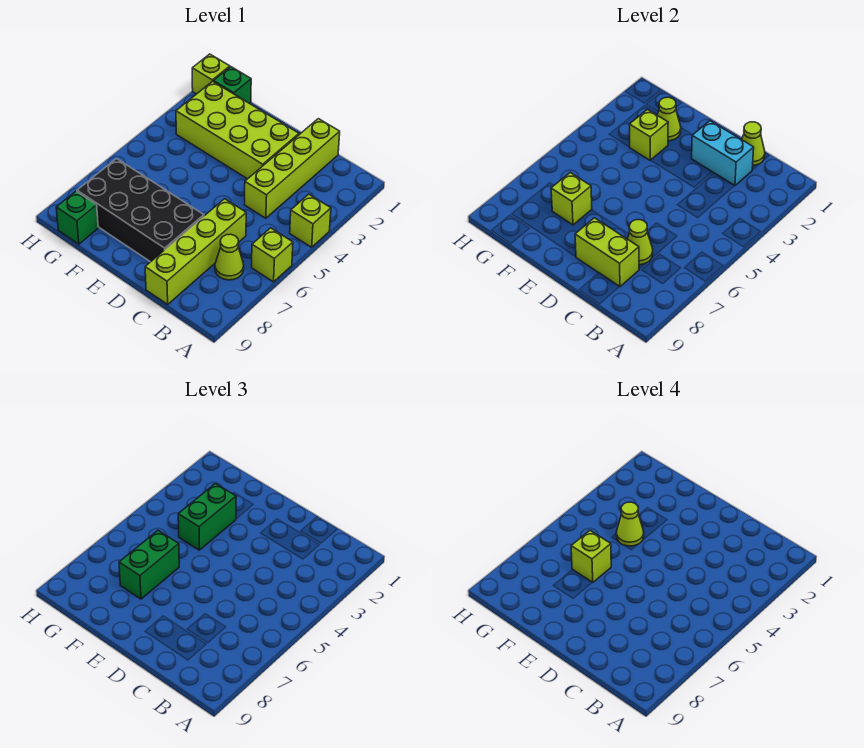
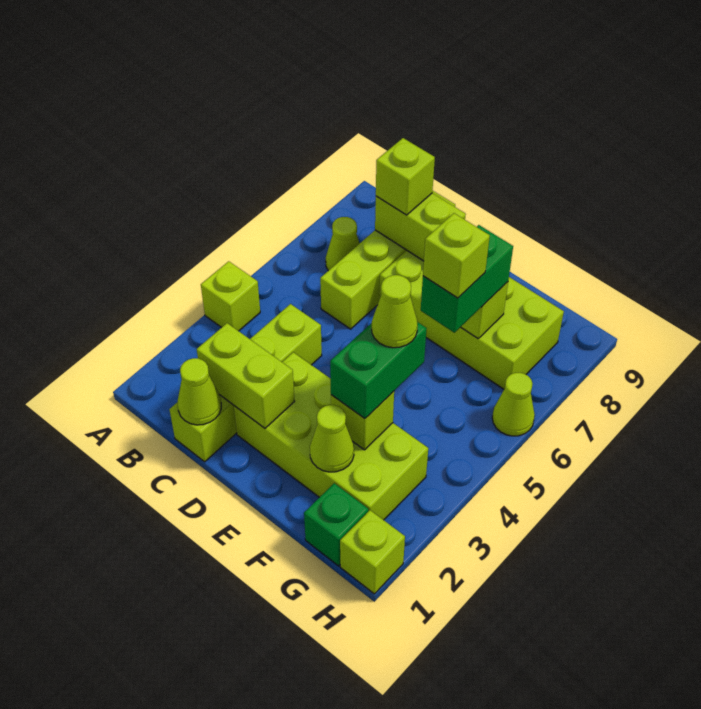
lime brick A6 level 1 -> lime brick C8 level 3
cyan brick C2:D2 level 2 -> lime brick C2:D2 level 2
lime cone C7 level 2 -> lime cone H6 level 1
black brick D7:G8 level 1 -> lime brick D7:G8 level 1
green brick G9 level 1 -> none

